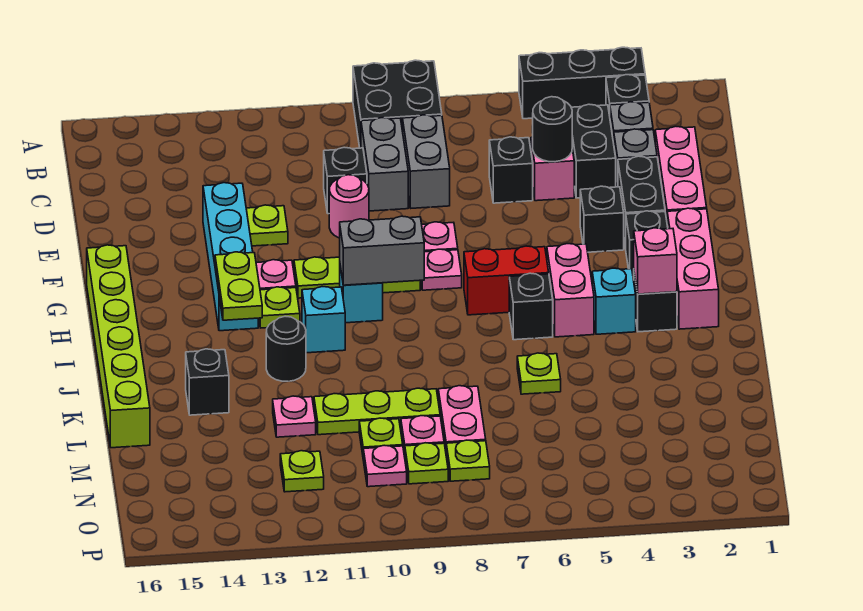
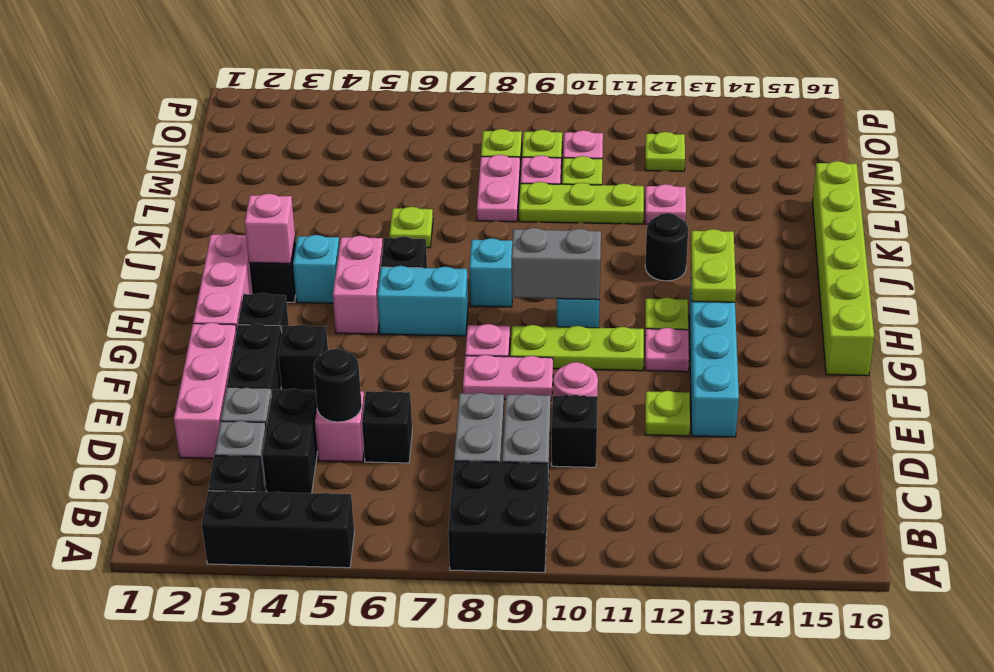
red brick H6:H7 level 1 -> cyan brick H6:H7 level 1
cyan brick I11 level 1 -> cyan brick I8 level 1
black brick K14 level 1 -> none

